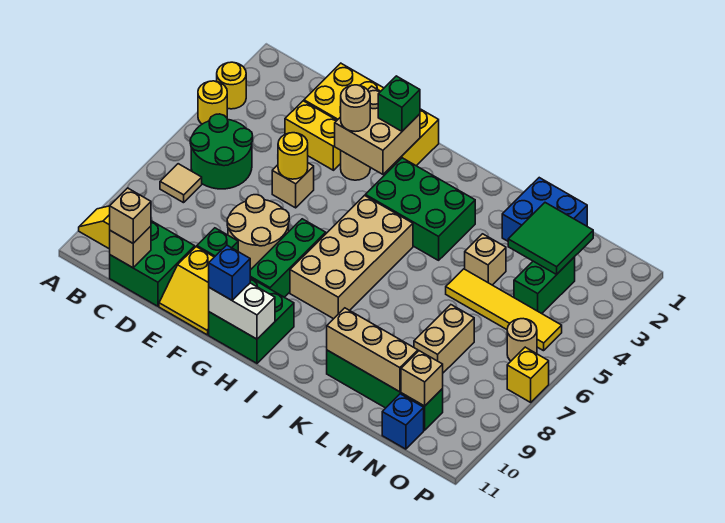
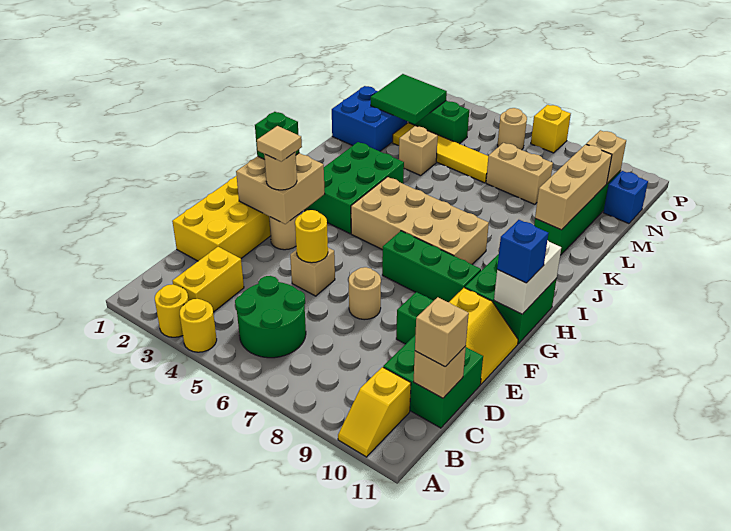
tan tile B7 level 1 -> tan tile F3 level 4
yellow brick D3:E3 level 1 -> yellow brick B3:C3 level 1
tan round brick E7:F8 level 1 -> tan round brick E7 level 1
yellow tile L5:O5 level 1 -> yellow tile M3:M6 level 1

